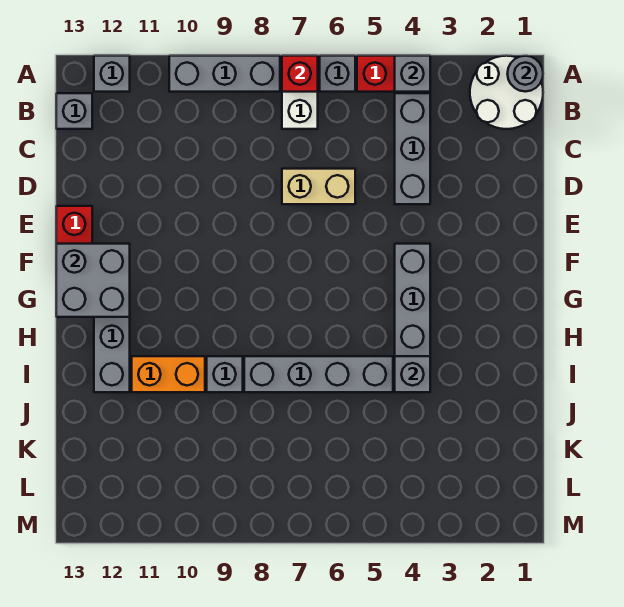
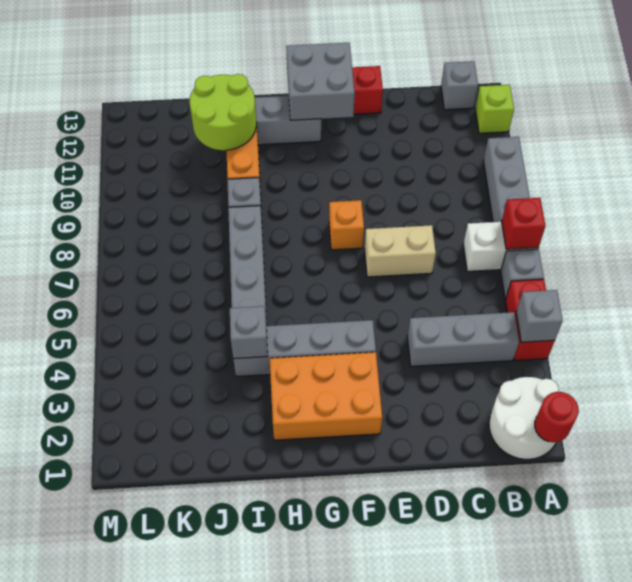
grey round brick A1 level 2 -> red round brick A1 level 2
grey brick A12 level 1 -> lime brick A12 level 1
tan brick D6:D7 level 1 -> tan brick D7:E7 level 1
none -> orange brick F2:H3 level 1
none -> orange brick F8 level 1
none -> lime round brick I11:J12 level 2

